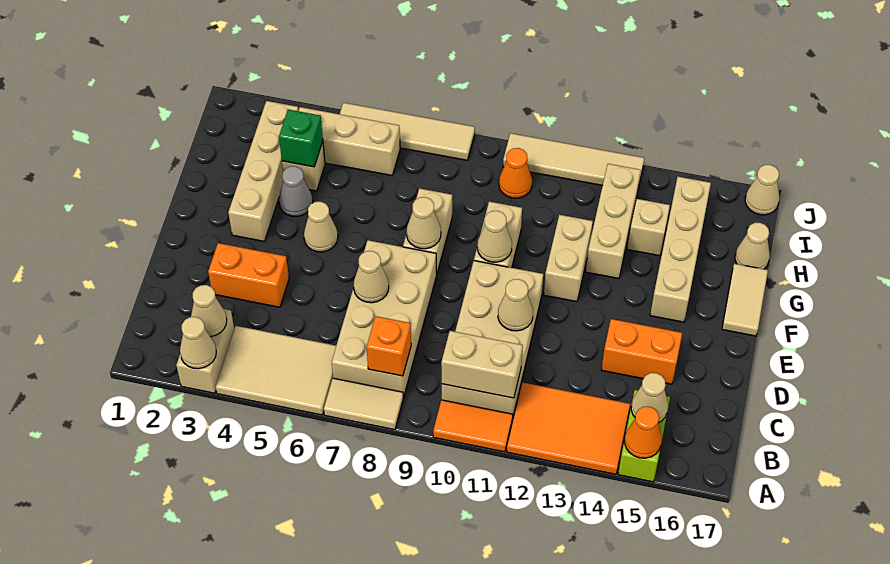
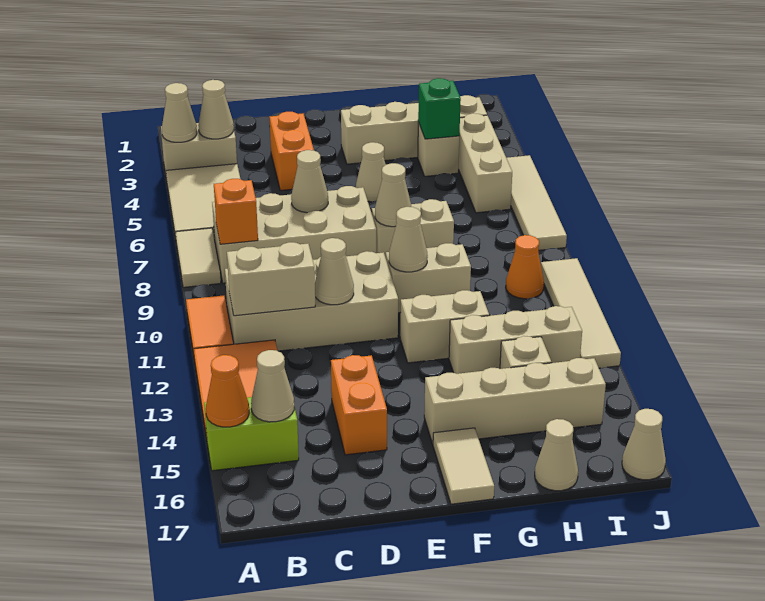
tan brick B10:B11 level 2 -> tan brick B11:C11 level 2
tan tile F17:G17 level 1 -> tan tile F16:F17 level 1
grey cone G4 level 1 -> none

